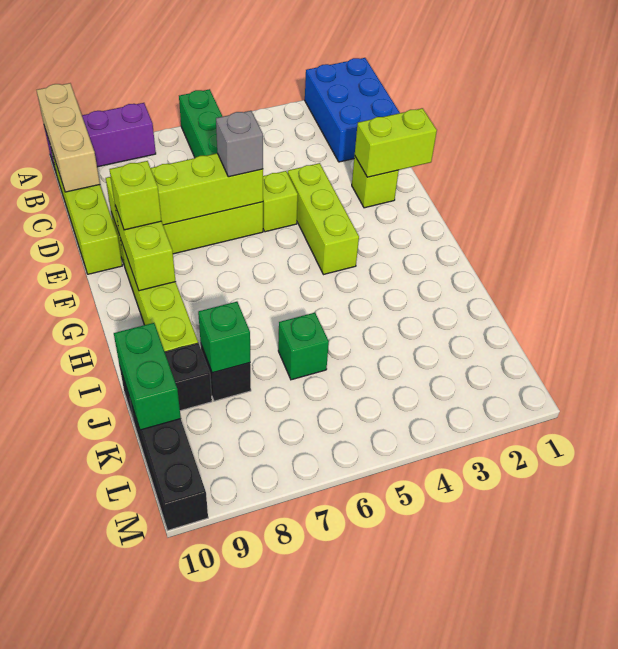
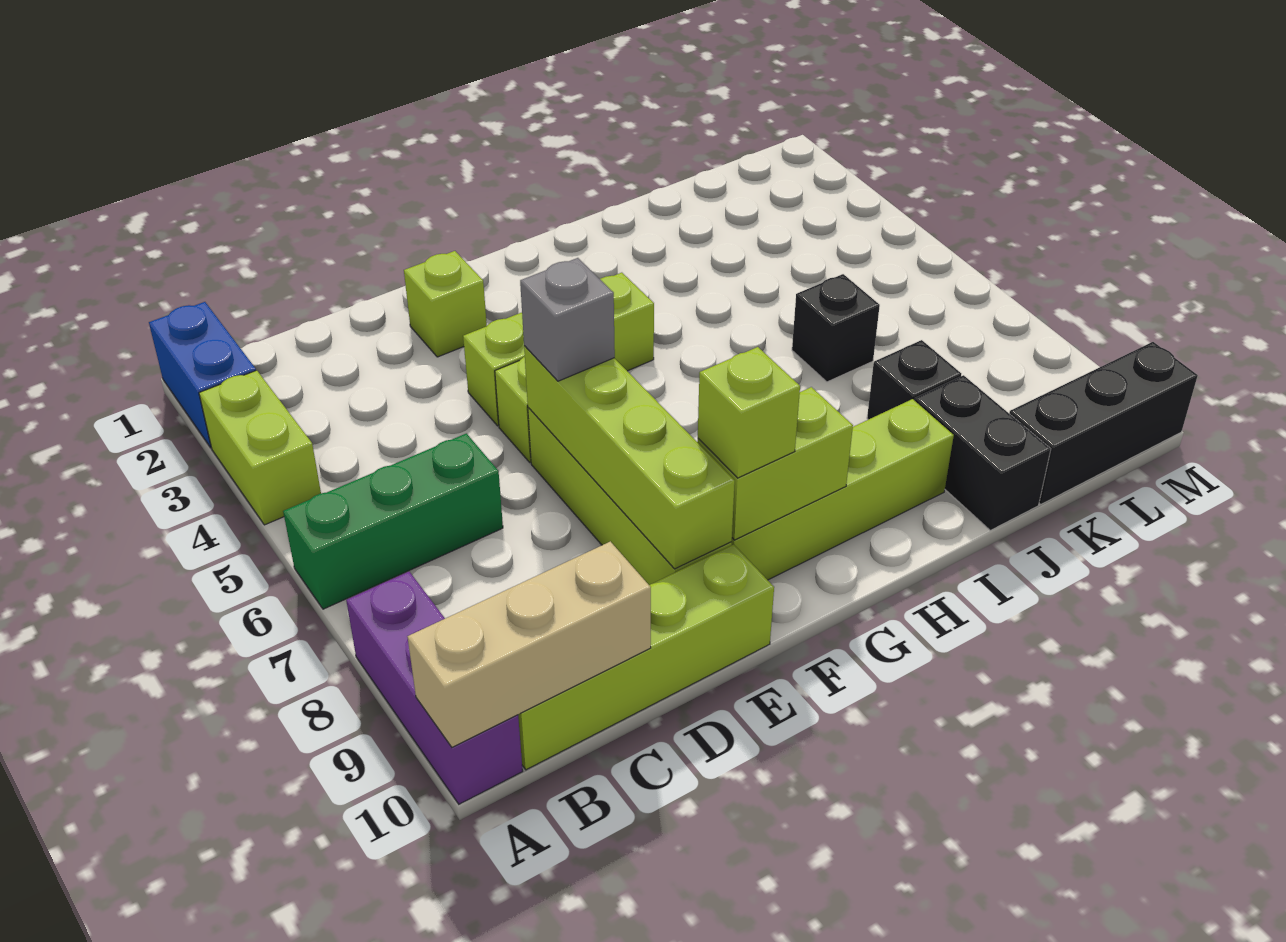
blue brick A1:C2 level 1 -> blue brick A1:A2 level 1
lime brick E1:E2 level 2 -> lime brick A3:A4 level 1
green brick J6 level 1 -> black brick J6 level 1
green brick J8 level 2 -> none
green brick J10:K10 level 2 -> none

